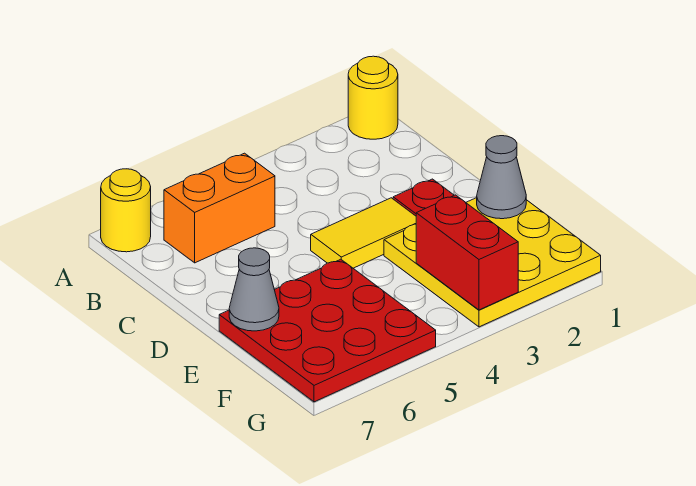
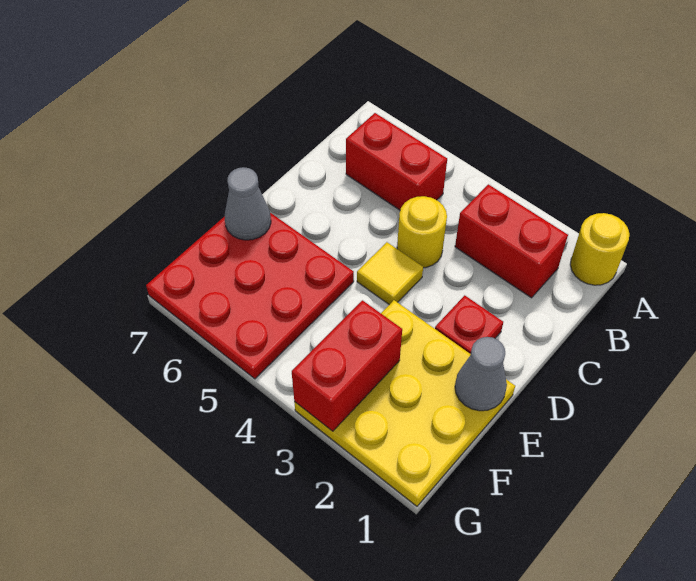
yellow round brick A7 level 1 -> yellow round brick C4 level 1
none -> red brick B2:B3 level 1
orange brick B5:B6 level 1 -> red brick B5:B6 level 1
yellow tile D3:D4 level 1 -> yellow tile D4 level 1

